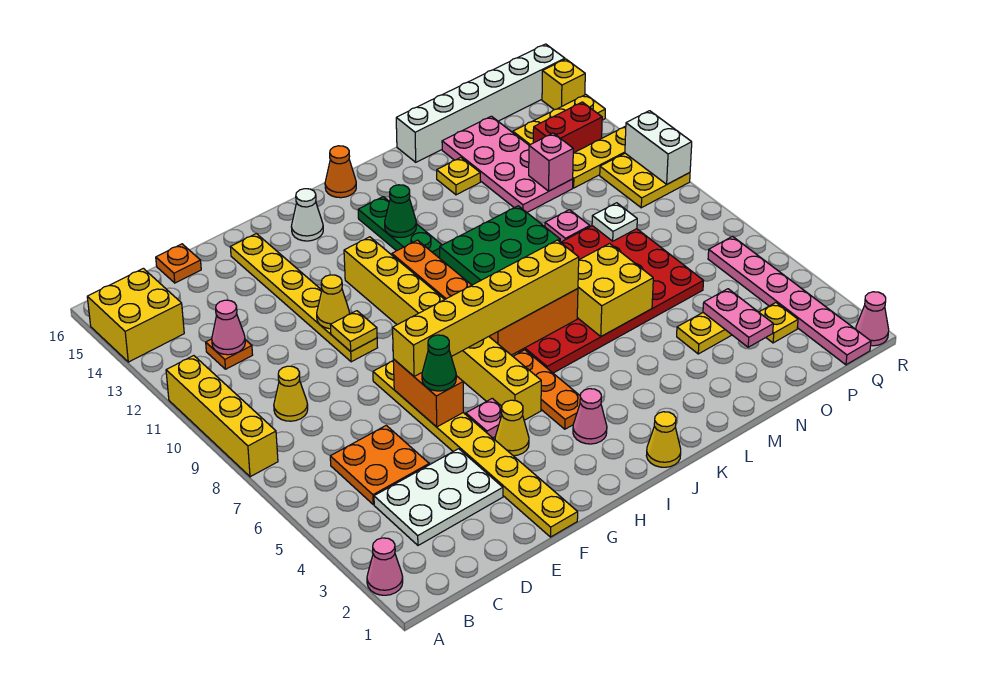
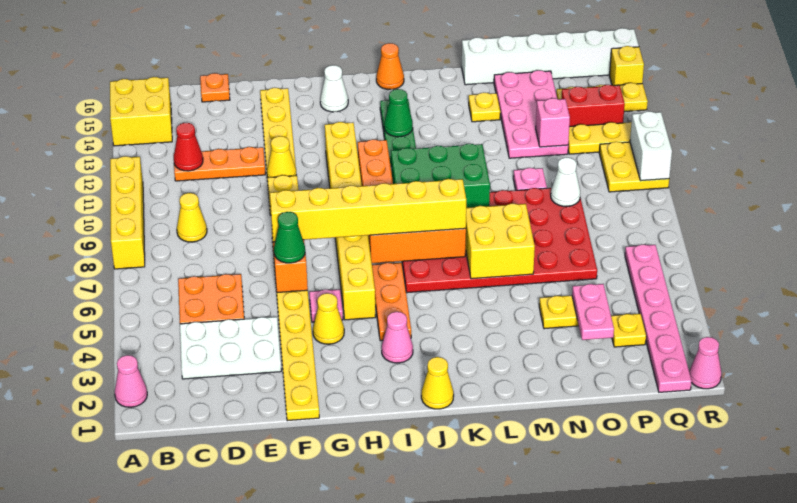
orange plate C12 level 1 -> orange plate C12:E12 level 1
pink cone C12 level 2 -> red cone C12 level 2
white plate O9 level 2 -> white cone O9 level 2

